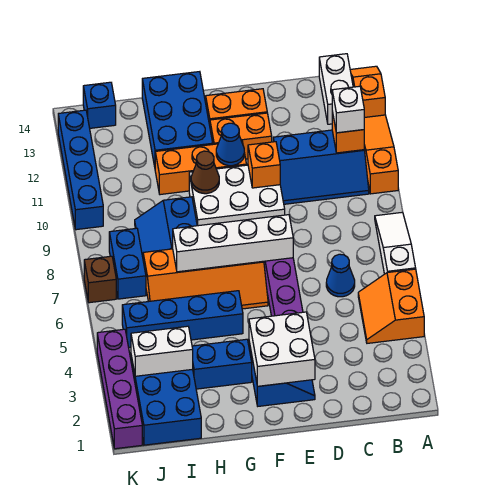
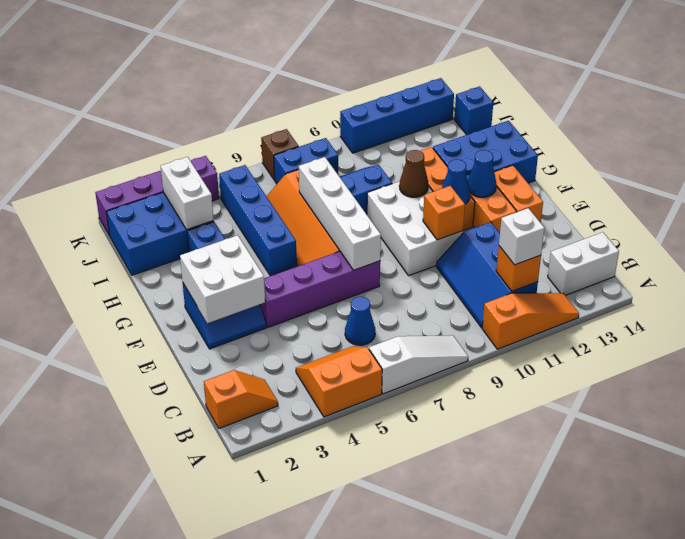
orange slope A13:A14 level 1 top 13 -> orange slope B1:B2 level 1 top 1
none -> blue cone F12 level 2

